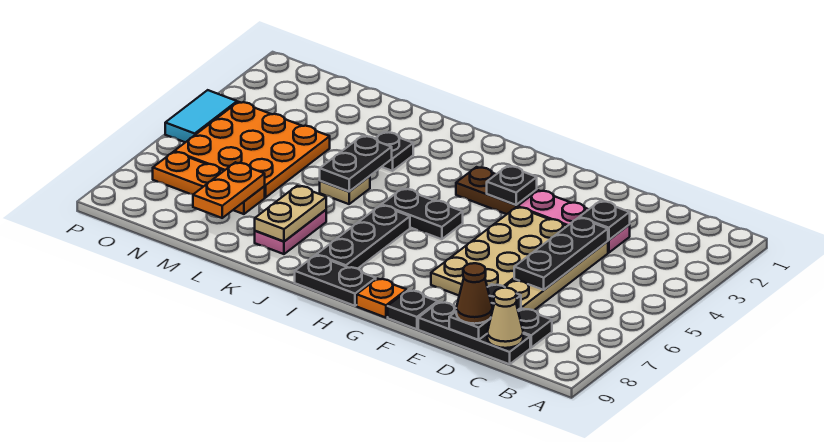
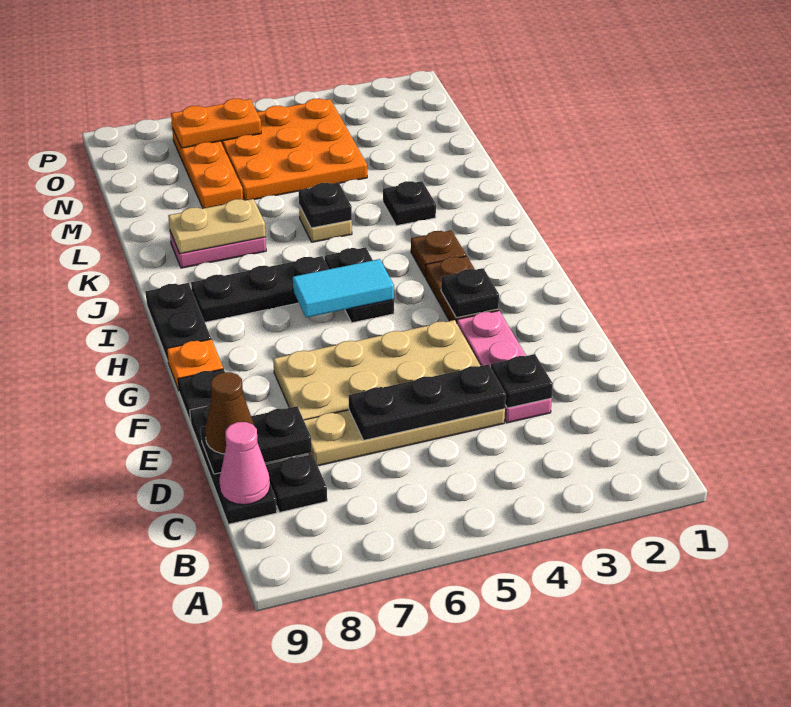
tan cone C9 level 2 -> pink cone C9 level 2
none -> brown plate I3 level 1
black plate K4:K5 level 2 -> black plate K5 level 2
orange plate M7:M8 level 2 -> orange plate O6:O7 level 2
cyan tile P4:P5 level 1 -> cyan tile H5:H6 level 2

